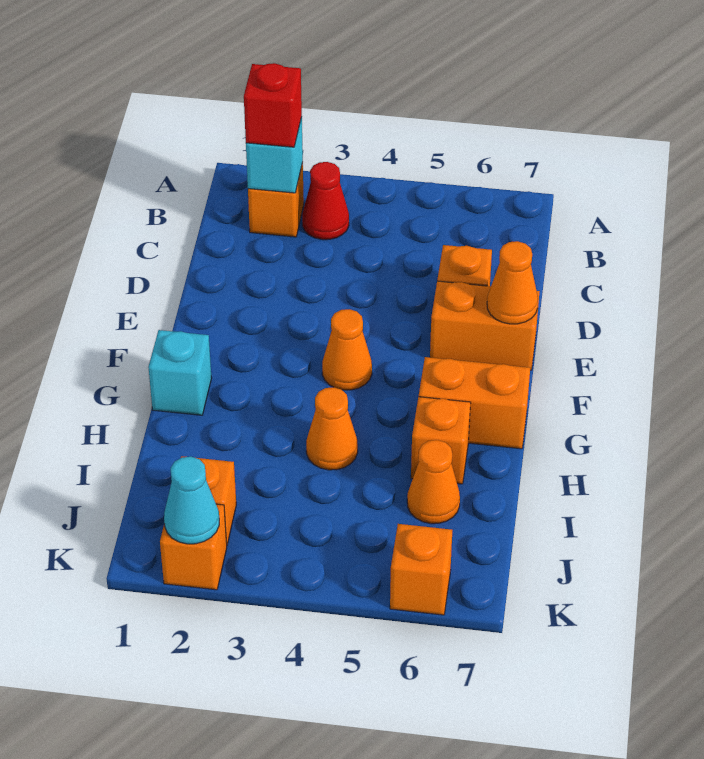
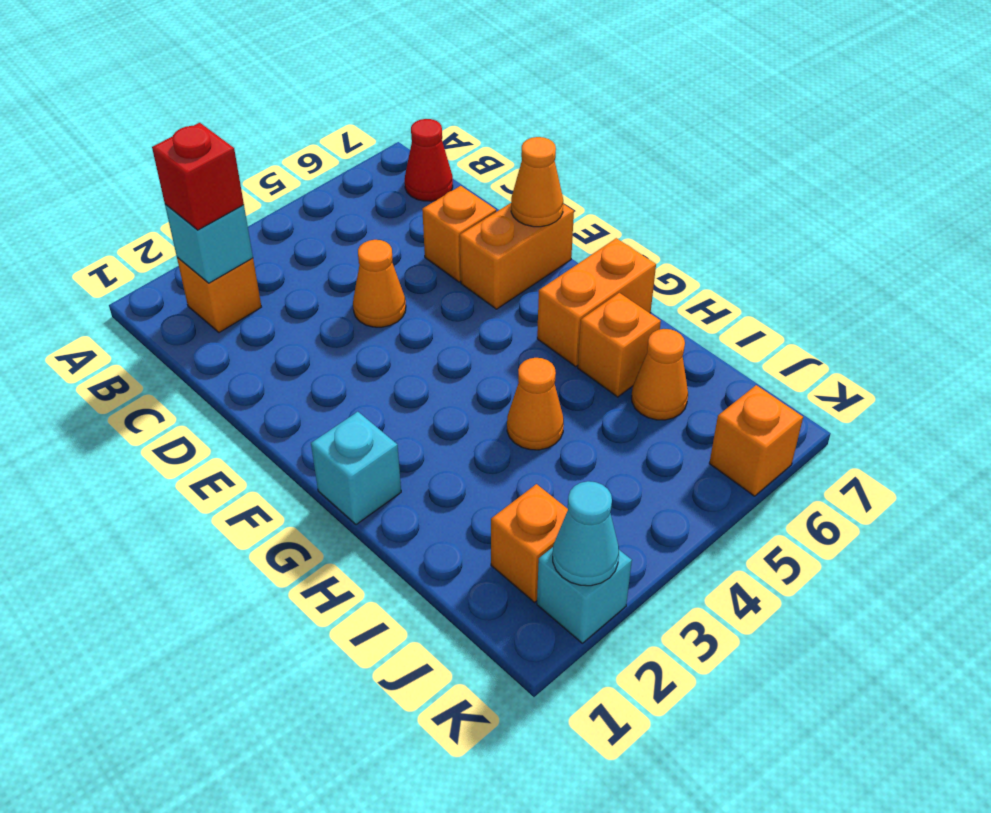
red cone B3 level 1 -> red cone B7 level 1
orange cone F4 level 1 -> orange cone D4 level 1
orange brick K2 level 1 -> cyan brick K2 level 1

